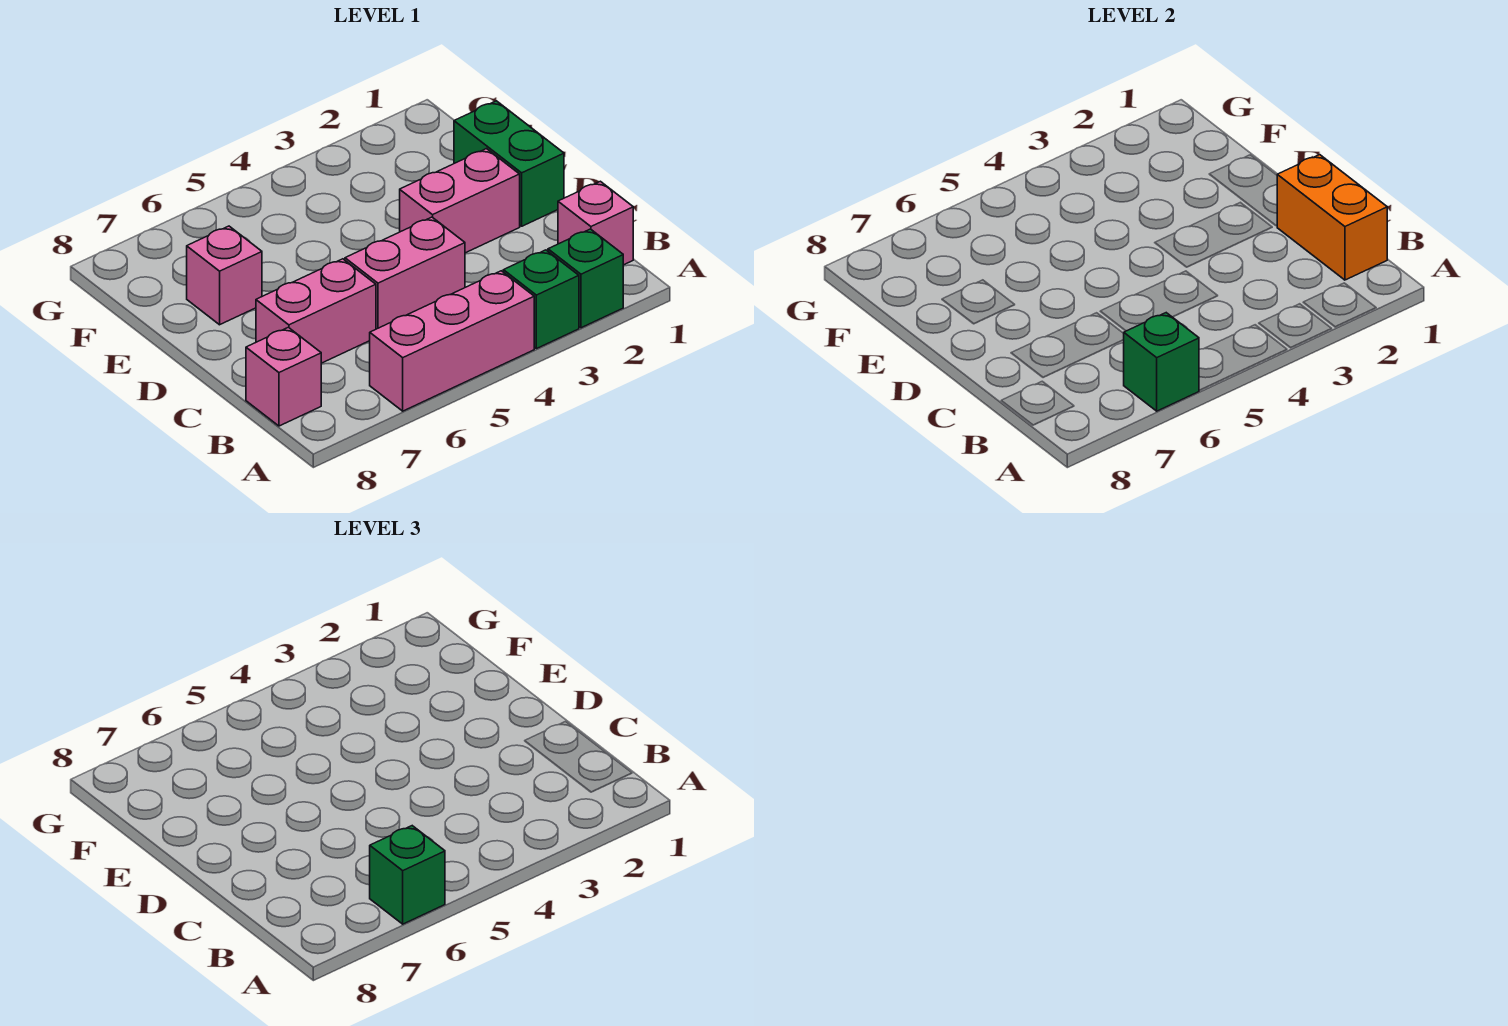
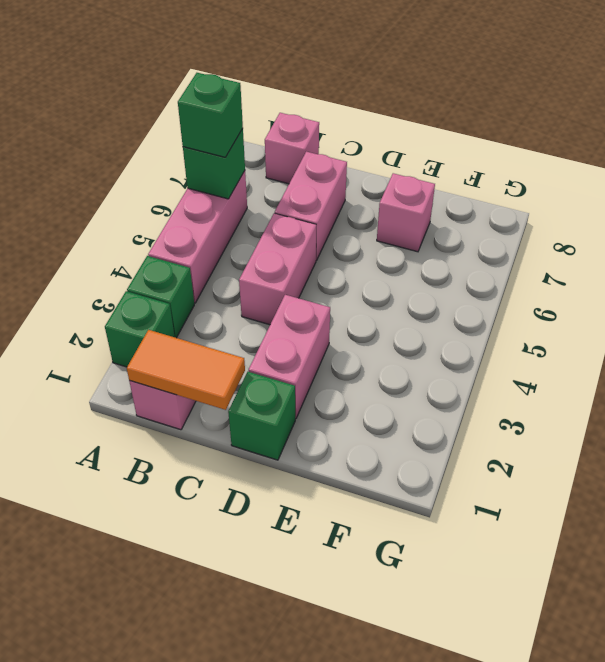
orange brick B1:C1 level 2 -> orange tile B1:C1 level 2
green brick D1:E1 level 1 -> green brick D1 level 1

